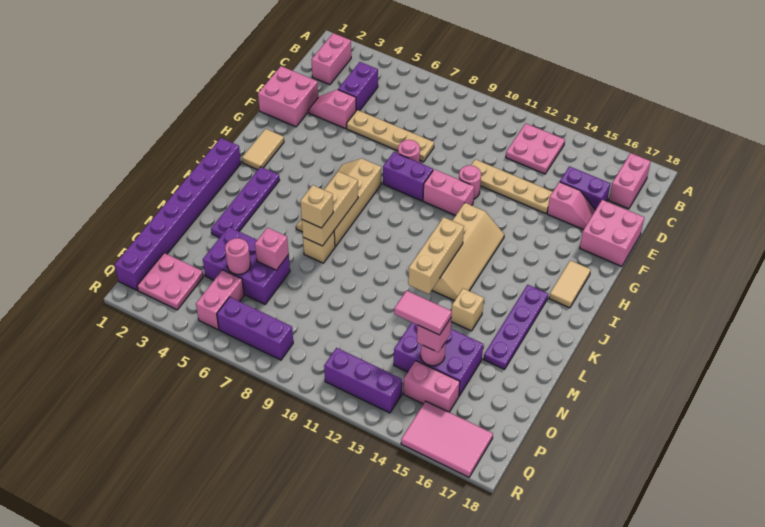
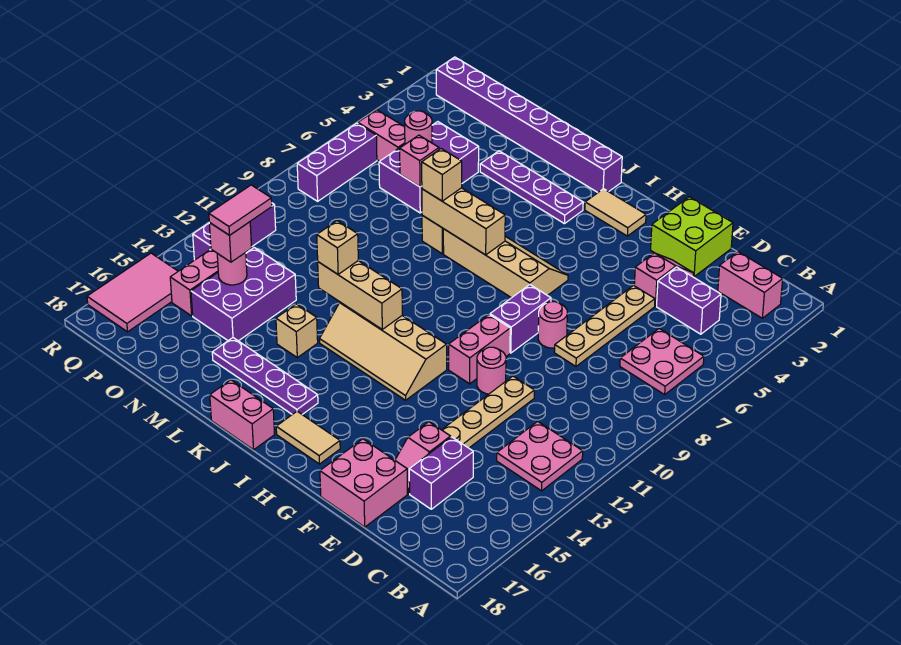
pink brick B17:C17 level 1 -> pink brick J18:K18 level 1
pink brick E1:F2 level 1 -> lime brick E1:F2 level 1
none -> tan brick L12 level 3
pink plate P2:Q3 level 1 -> pink plate B6:C7 level 1

